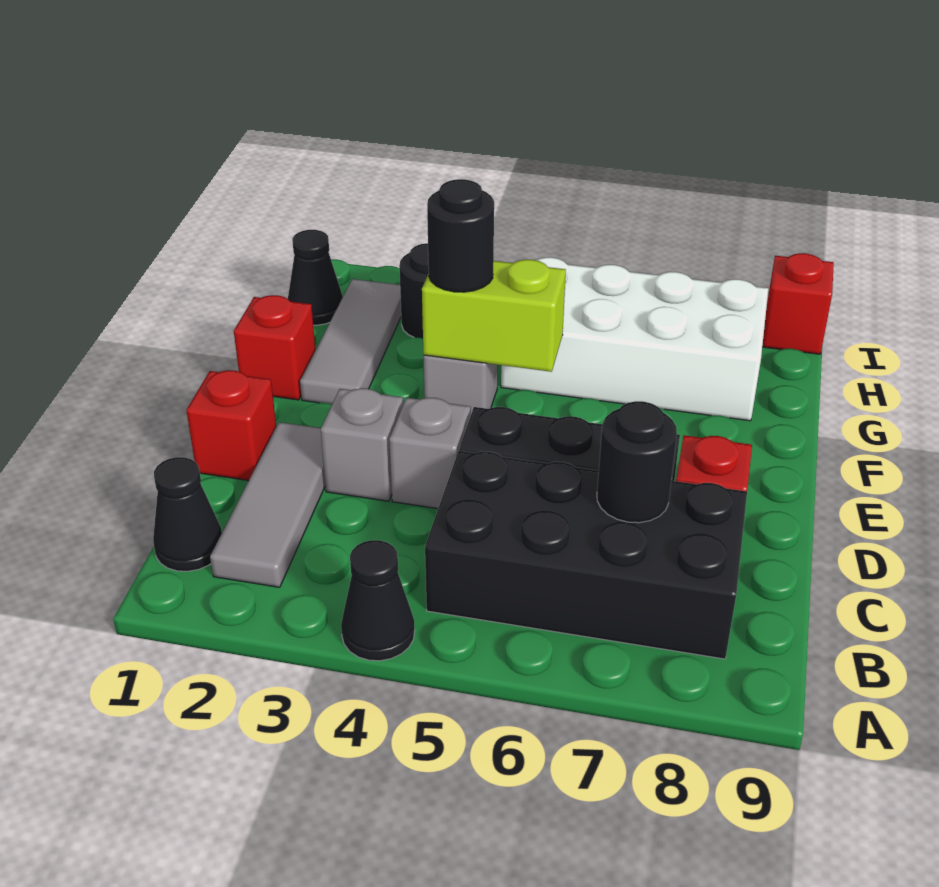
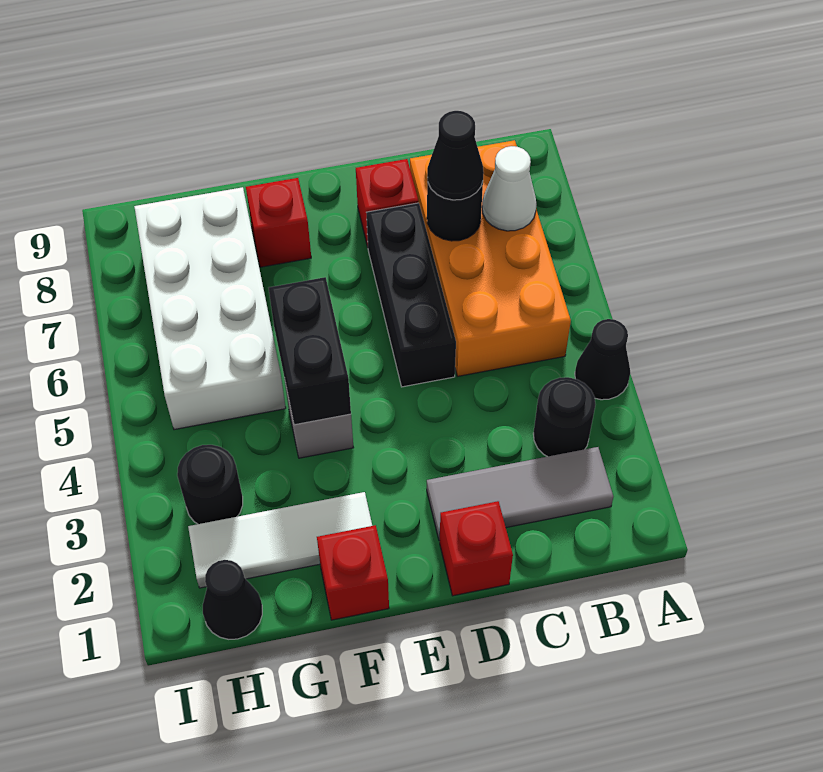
black cone B1 level 1 -> black cone C7 level 3
black brick B5:C8 level 1 -> orange brick B5:C8 level 1
none -> white cone B7 level 2
grey brick D3 level 1 -> none
grey brick D4 level 1 -> none
grey tile F2:H2 level 1 -> white tile F2:H2 level 1
lime brick F4:F5 level 2 -> black brick F4:F5 level 2
black round brick F4 level 3 -> black round brick B3 level 1
red brick I9 level 1 -> red brick F8 level 1

